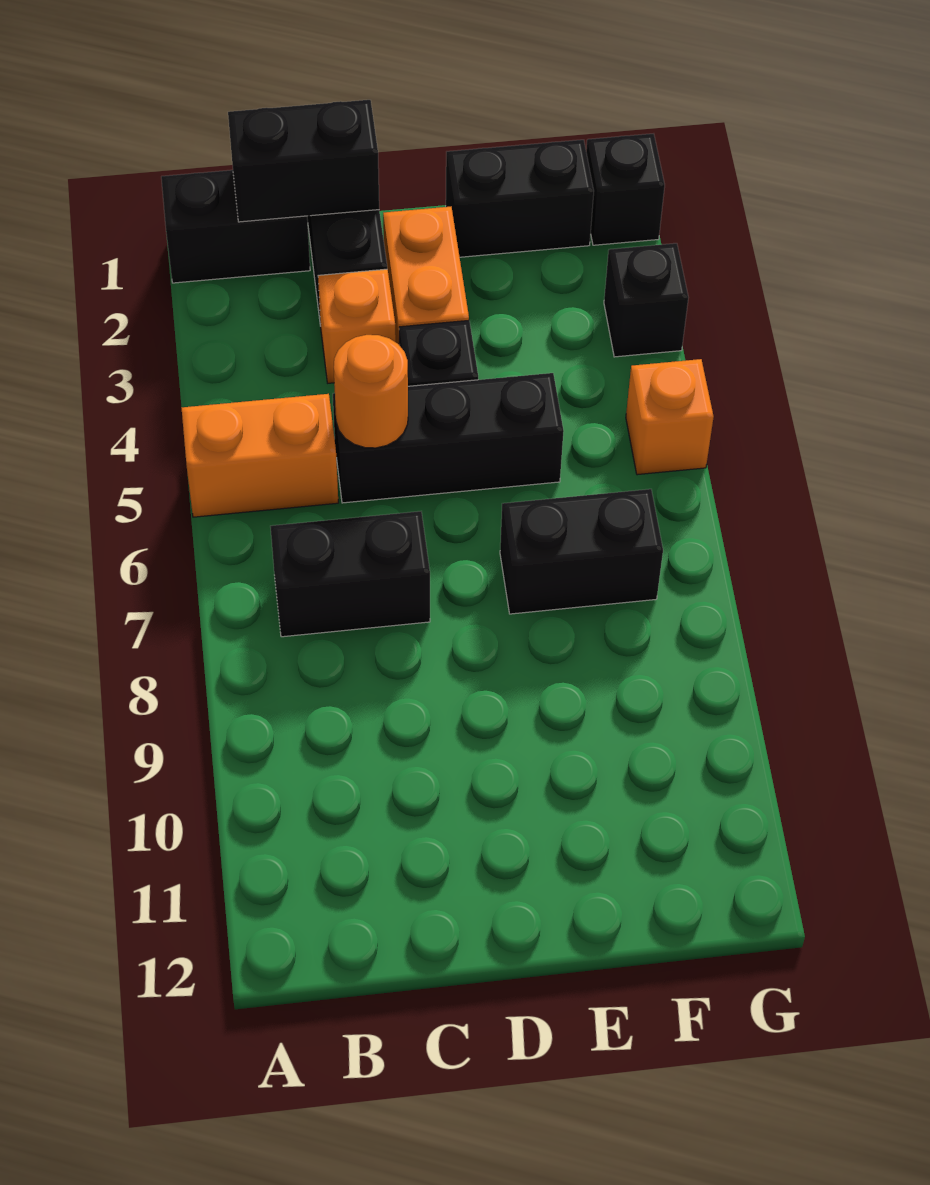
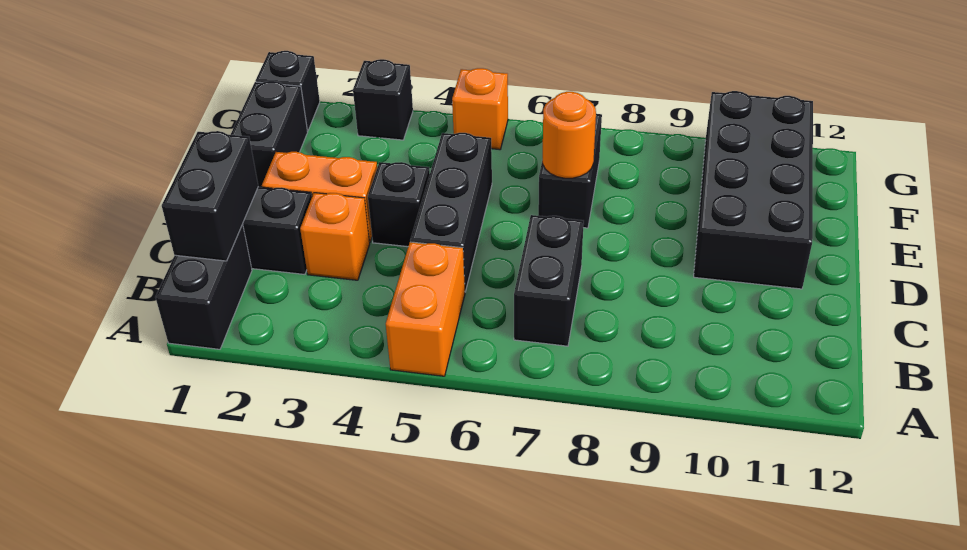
orange round brick C5 level 2 -> orange round brick E7 level 2
none -> black brick D10:G11 level 1

